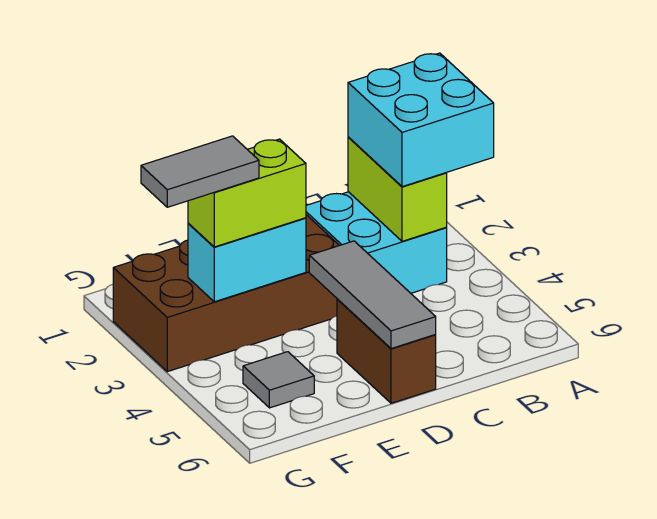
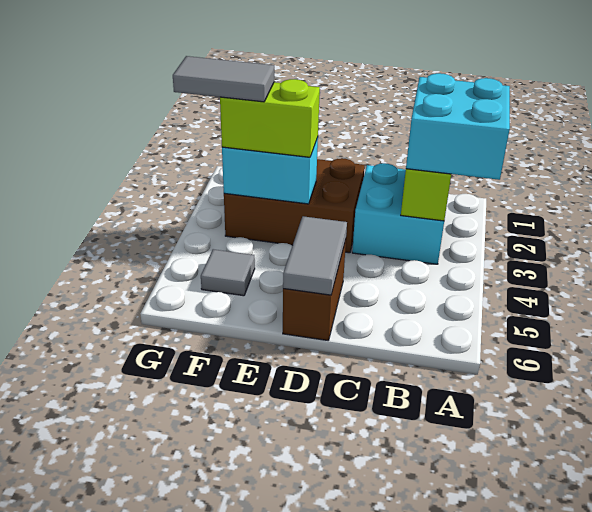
brown brick D2:G3 level 1 -> brown brick D2:F3 level 1
grey tile D4:D6 level 2 -> grey tile D5:D6 level 2

